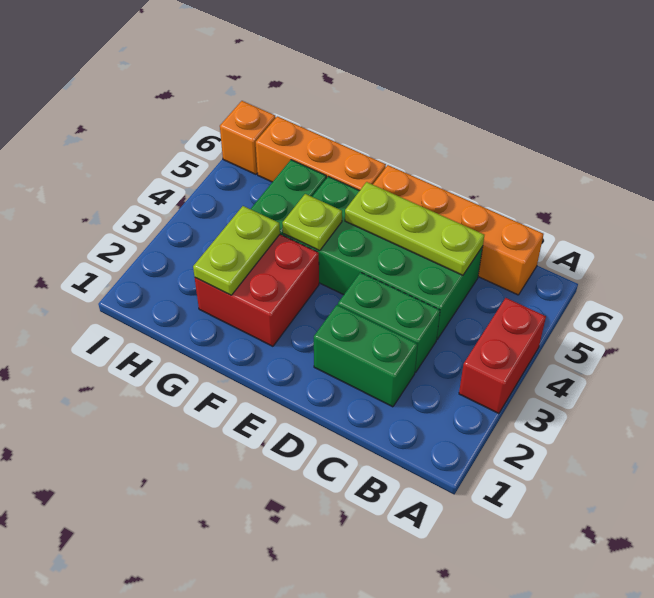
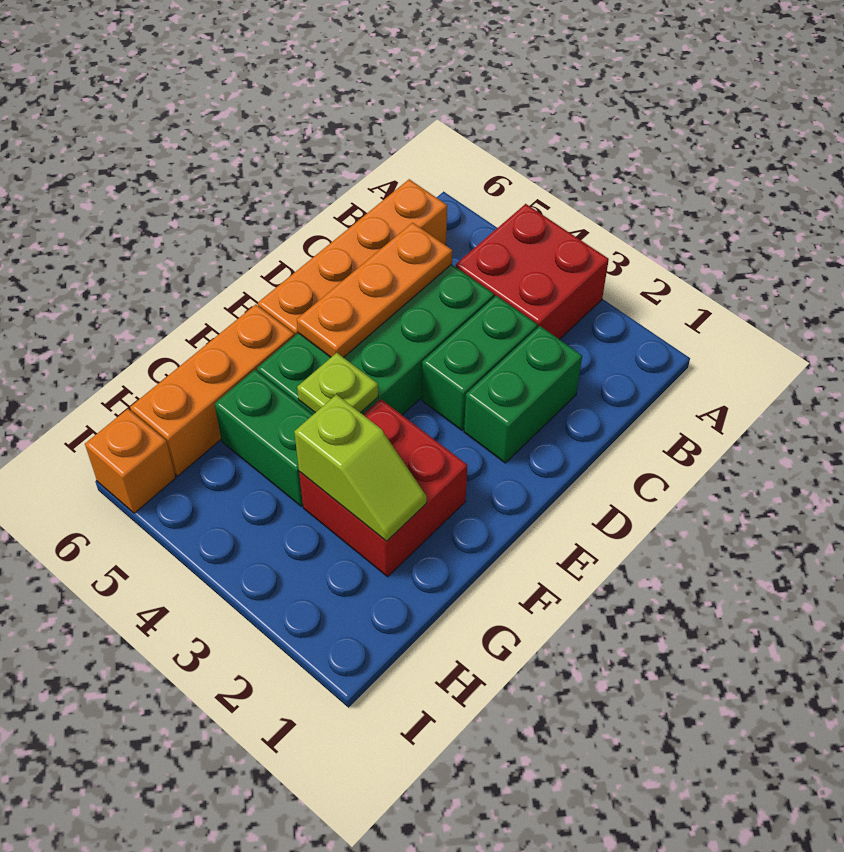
red brick A3:A4 level 1 -> red brick A3:B4 level 1
lime plate C5:E5 level 2 -> orange plate C5:E5 level 2
lime plate G2:G3 level 2 -> lime slope G2:G3 level 2 top 3

